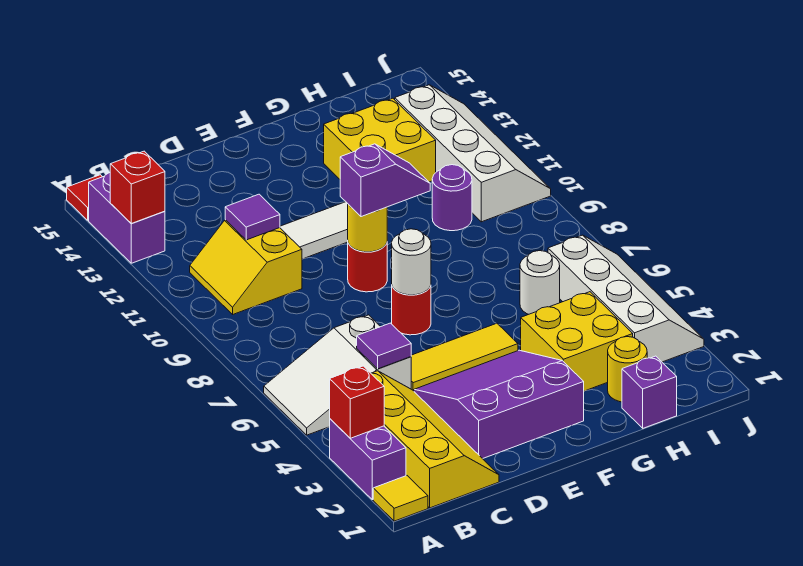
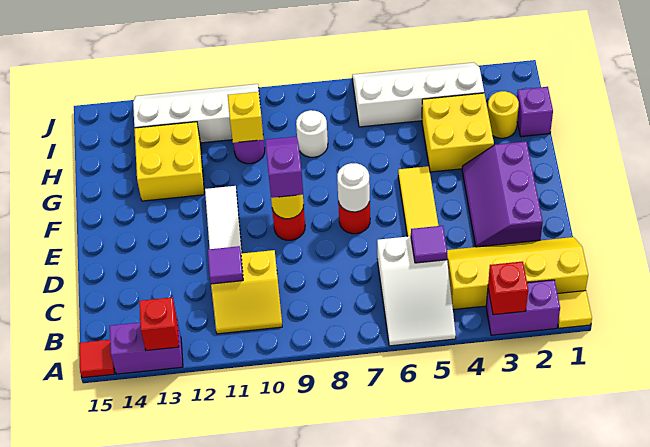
purple slope D2:F4 level 1 top 2 -> purple slope D2:F3 level 1 top 2
white round brick H6 level 1 -> white round brick H8 level 1
none -> yellow brick H10 level 2

